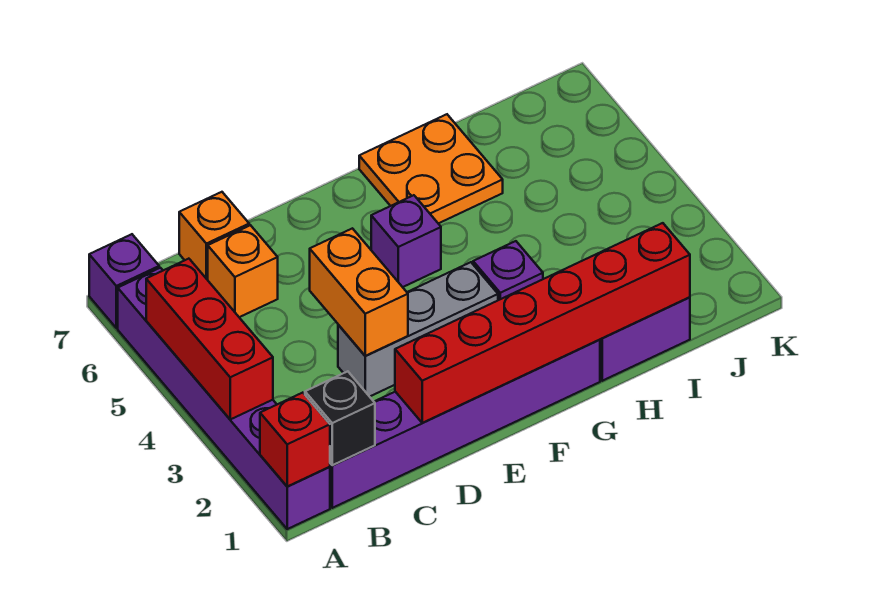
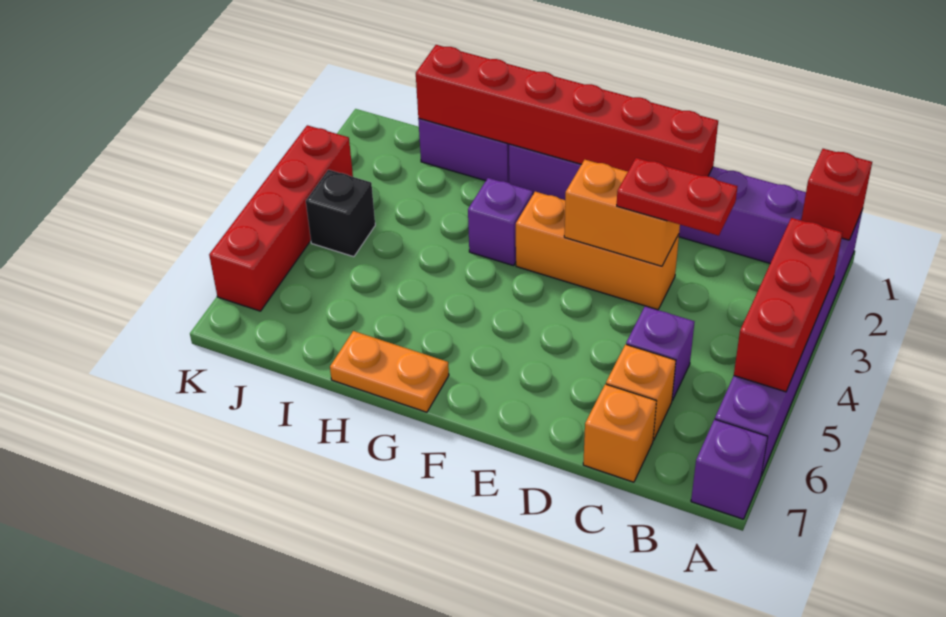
black brick B1 level 2 -> black brick J4 level 1
none -> red plate C3:D3 level 3
grey brick D3:F3 level 1 -> orange brick D3:F3 level 1
orange brick D3:D4 level 2 -> orange brick D3:E3 level 2
purple brick F5 level 1 -> purple brick C5 level 1
orange plate G6:H7 level 1 -> orange plate G7:H7 level 1
none -> red brick K3:K6 level 1

